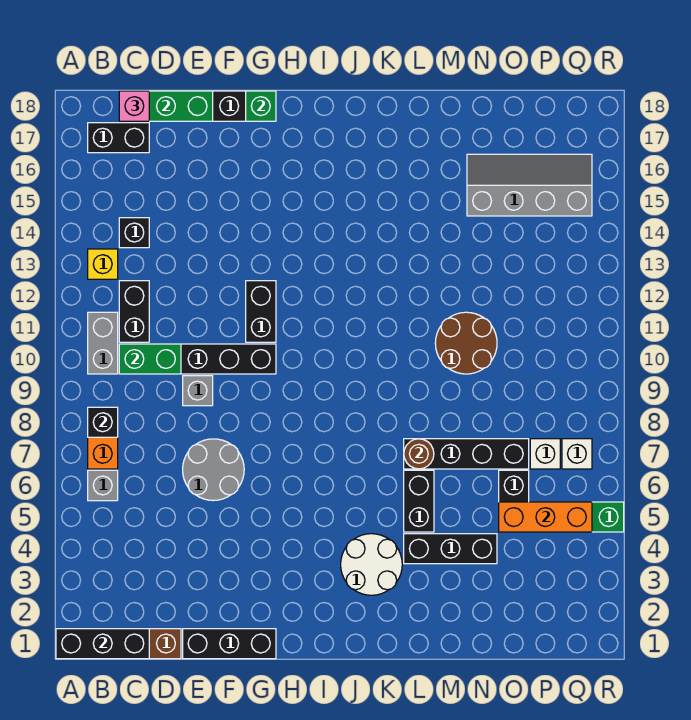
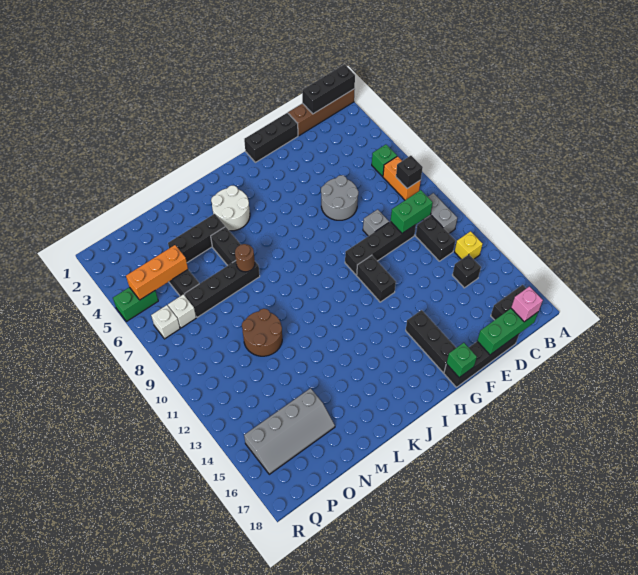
grey brick B6 level 1 -> green brick B6 level 1
none -> black brick G15:G17 level 1

